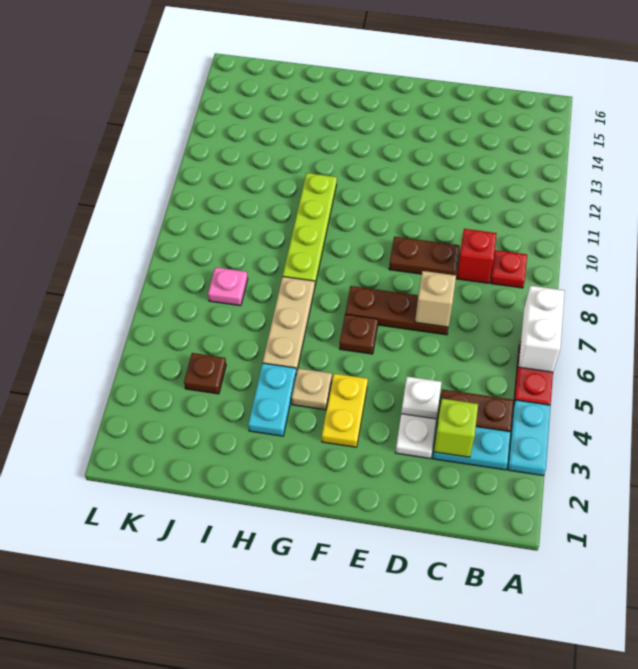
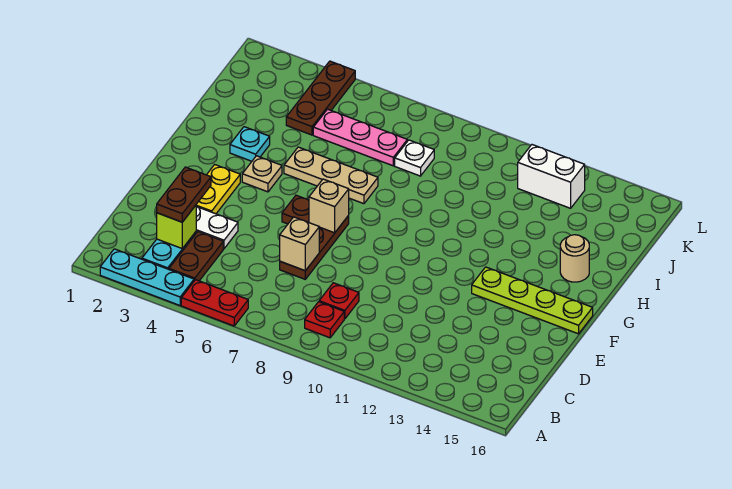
cyan plate A3:A4 level 1 -> cyan plate A2:A4 level 1
white brick A6:A7 level 2 -> white brick K12:K13 level 1
red brick C9 level 1 -> red plate C9 level 1
white plate D4 level 2 -> white plate J8 level 1
brown plate D9:E9 level 1 -> brown plate C3:D3 level 3
yellow plate F3:F4 level 1 -> yellow plate E3:F3 level 1
none -> tan brick F7 level 2
cyan plate H3:H4 level 1 -> cyan plate H3 level 1
lime plate H8:H11 level 1 -> lime plate F13:F16 level 1
none -> tan round brick H15 level 1
brown plate J4 level 1 -> brown plate J4:L4 level 1
pink plate J7 level 1 -> pink plate J5:J7 level 1

